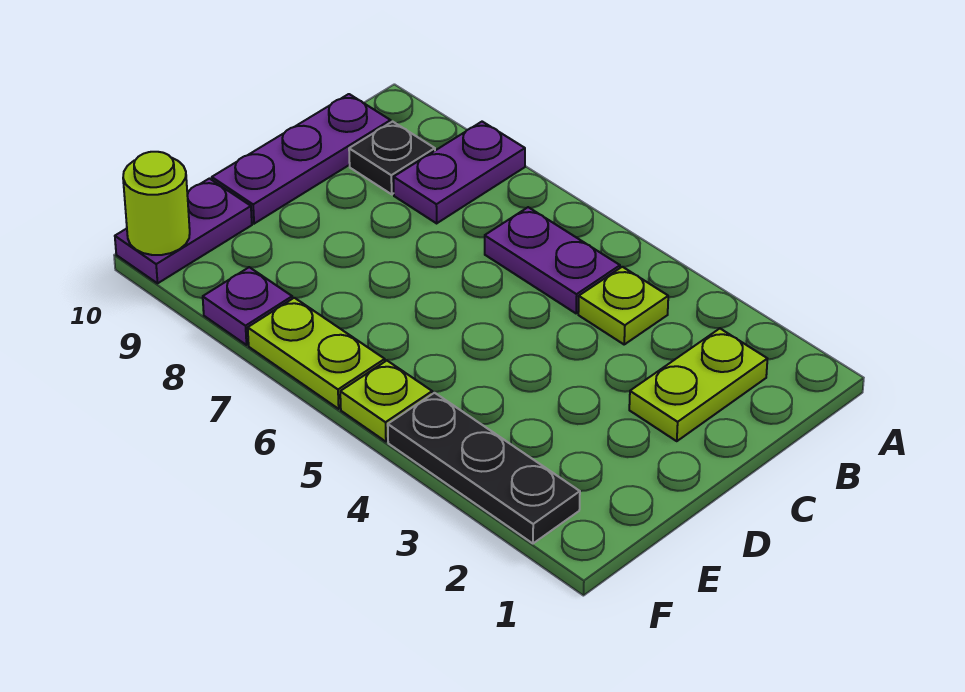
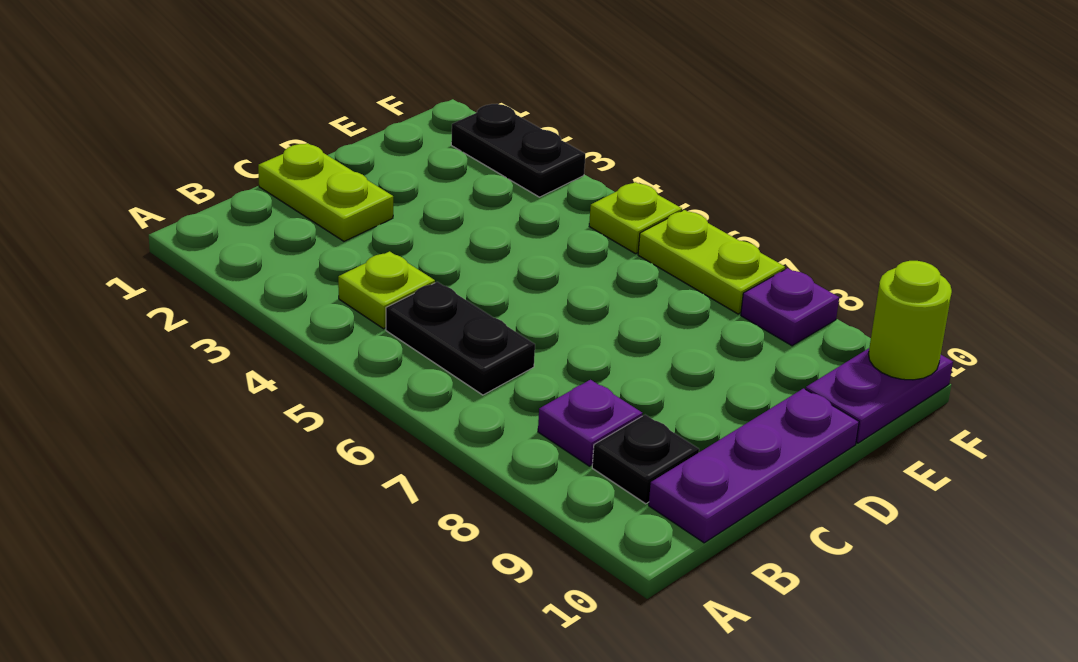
purple plate A8:B8 level 1 -> purple plate B8 level 1
lime plate B2:C2 level 1 -> lime plate C1:C2 level 1
purple plate B5:B6 level 1 -> black plate B5:B6 level 1
black plate F2:F4 level 1 -> black plate F2:F3 level 1

